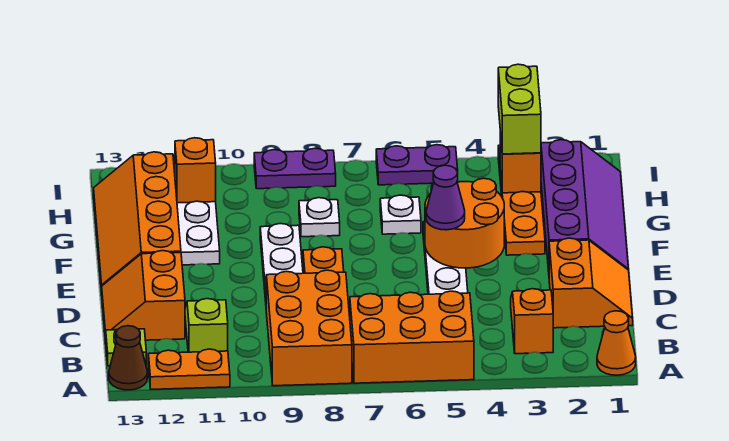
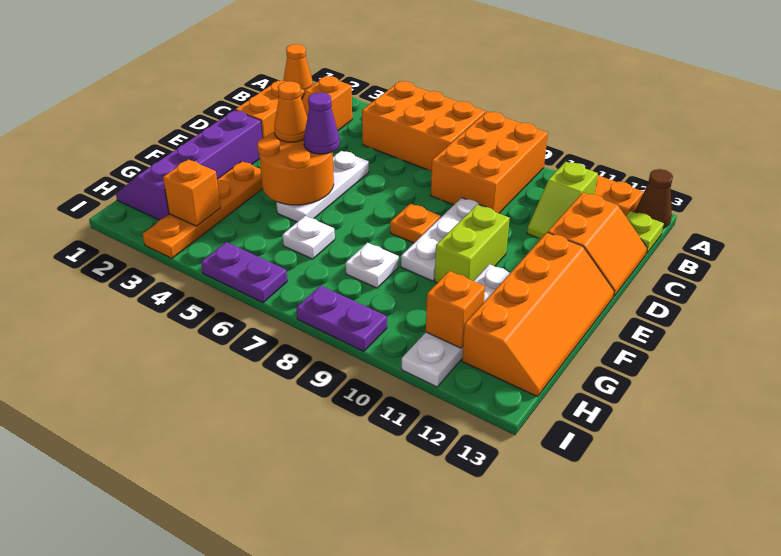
none -> orange cone E4 level 3
lime brick H3:I3 level 3 -> lime brick E10:F10 level 1

